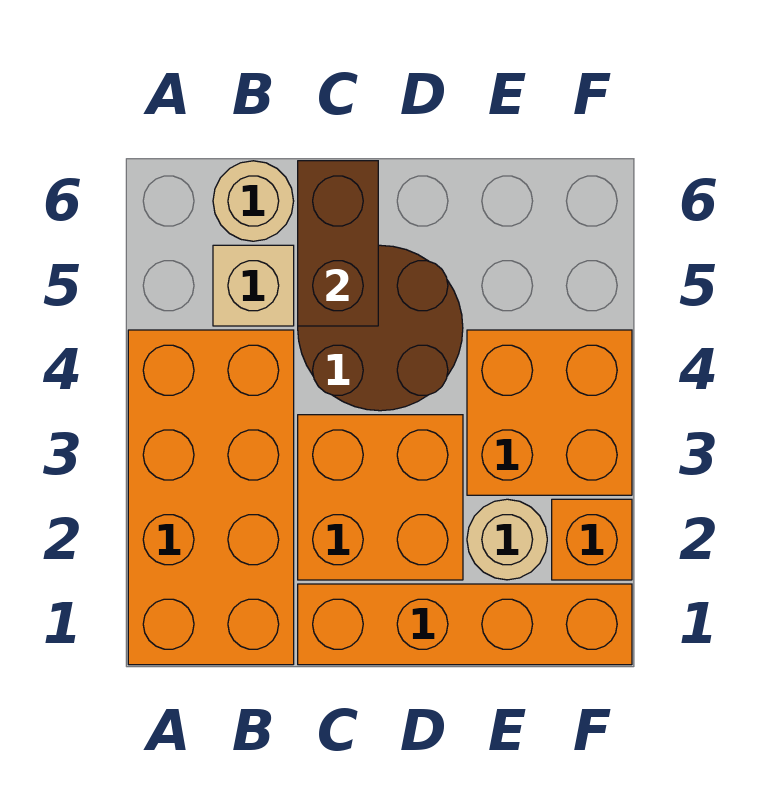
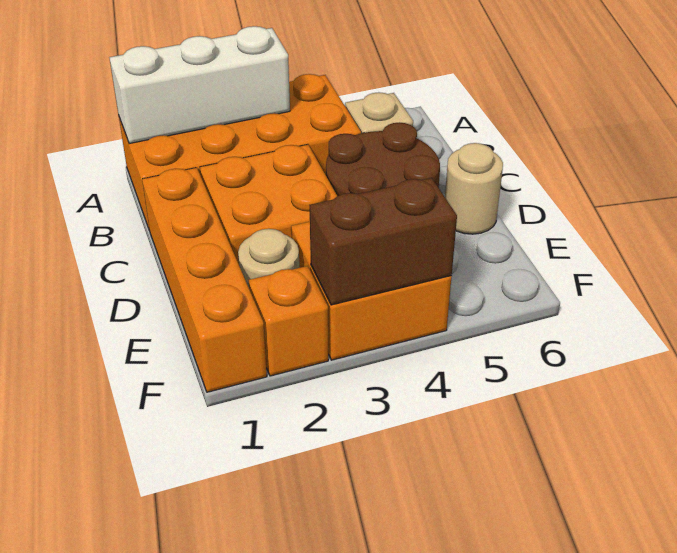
none -> white brick A1:A3 level 2
tan round brick B6 level 1 -> tan round brick D6 level 1
brown brick C5:C6 level 2 -> brown brick F3:F4 level 2

